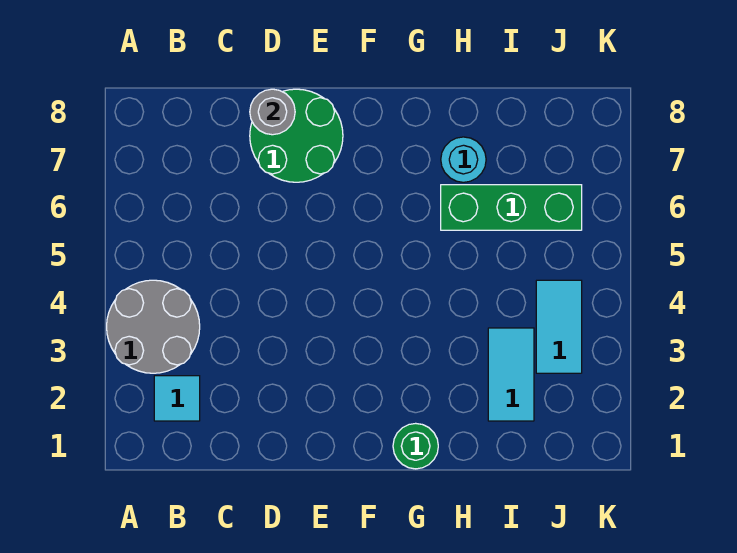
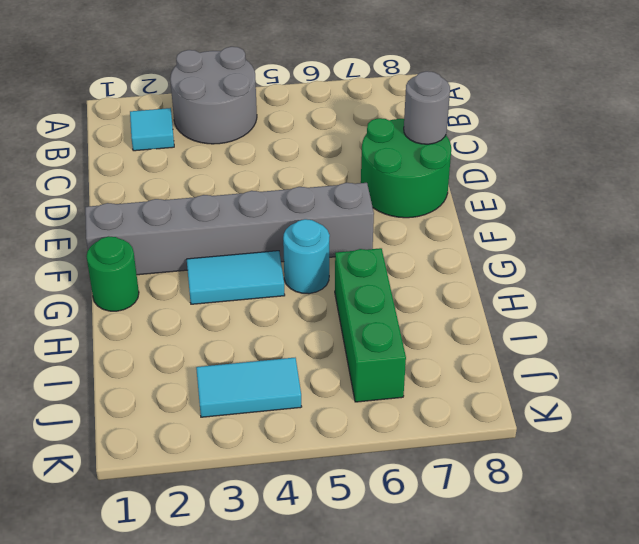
none -> grey brick F1:F6 level 1
cyan round brick H7 level 1 -> cyan round brick G5 level 1
cyan tile I2:I3 level 1 -> cyan tile G3:G4 level 1

